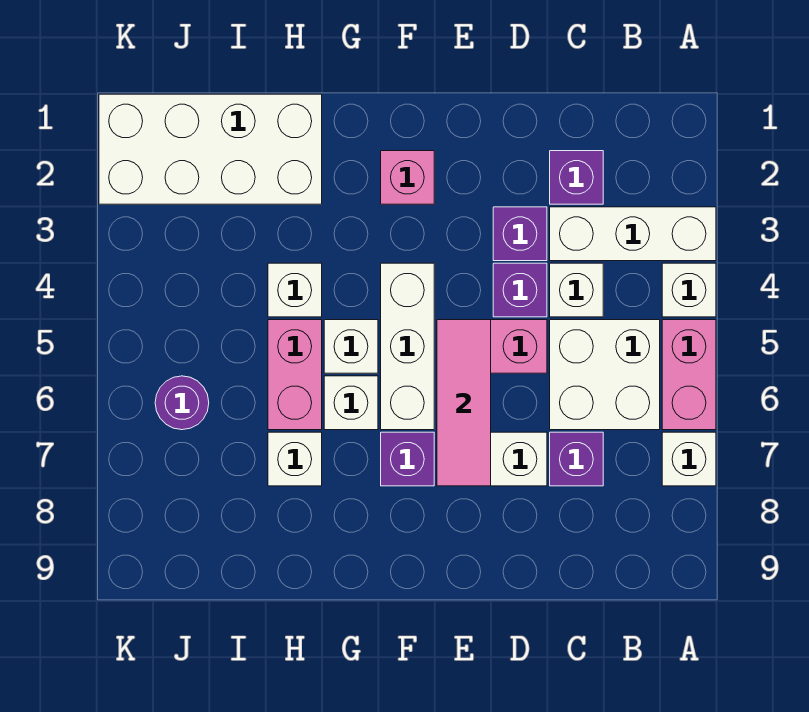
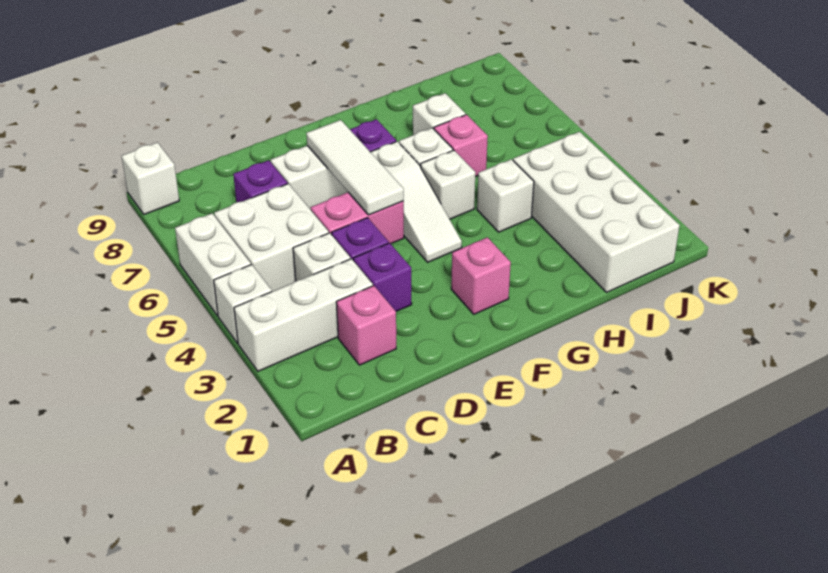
pink brick A5:A6 level 1 -> white brick A5:A6 level 1
white brick A7 level 1 -> white brick A9 level 1
purple brick C2 level 1 -> pink brick C2 level 1
pink tile E5:E7 level 2 -> white tile E5:E7 level 2
white brick F4:F6 level 1 -> white slope F4:F6 level 1 top 6
white brick H1:K2 level 1 -> white brick I1:J4 level 1
pink brick H5:H6 level 1 -> pink brick H6 level 1
purple round brick J6 level 1 -> none

